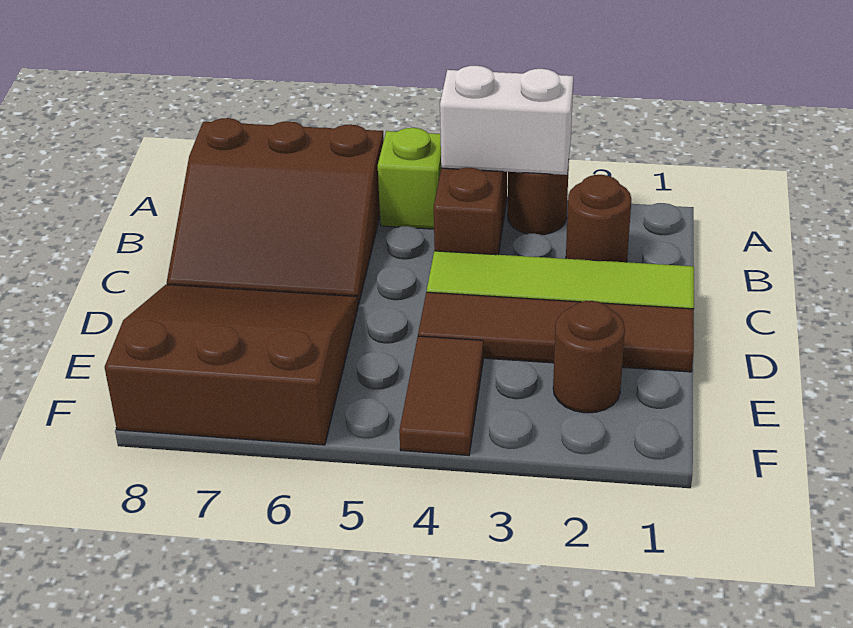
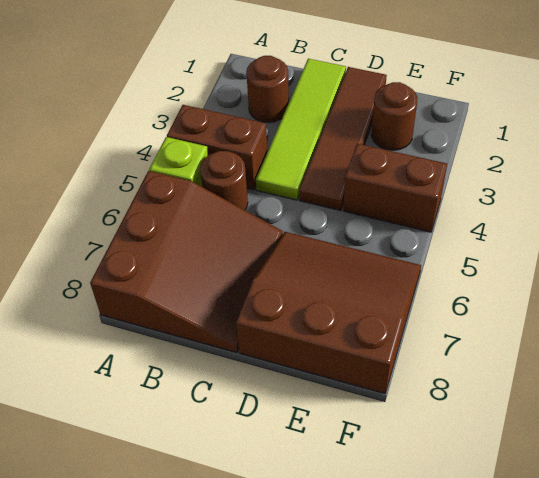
brown round brick A3 level 1 -> brown round brick B5 level 1
white brick A3:A4 level 2 -> none
brown slope D6:F8 level 1 top F -> brown slope D6:F8 level 1 top 8
brown tile E4:F4 level 1 -> brown brick E4:F4 level 1

